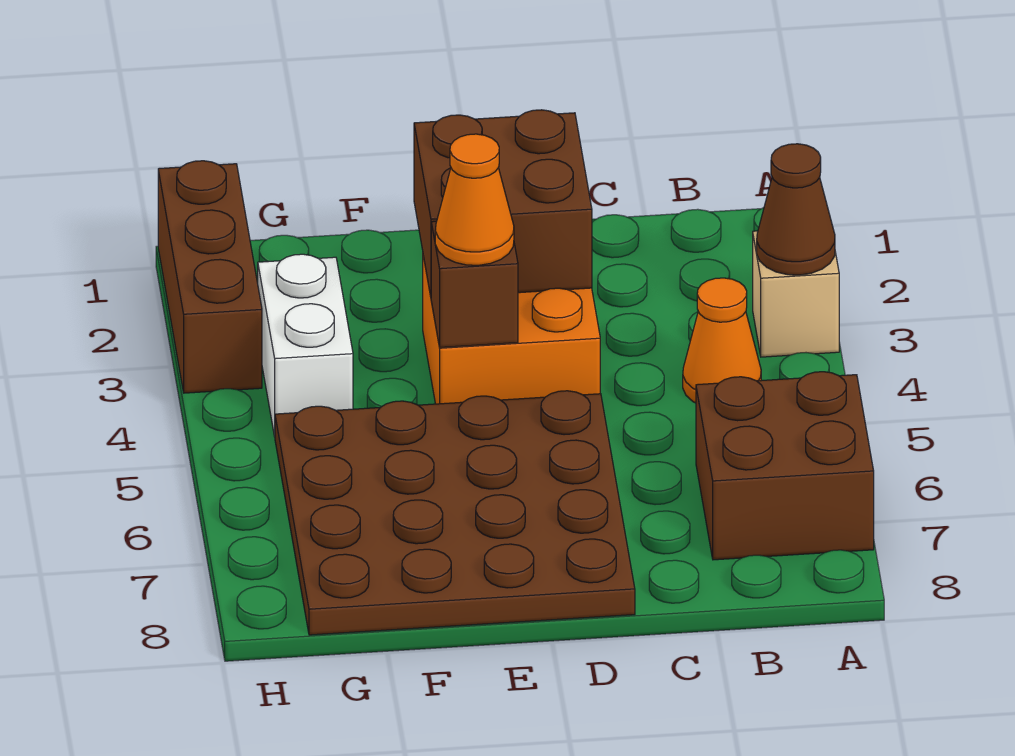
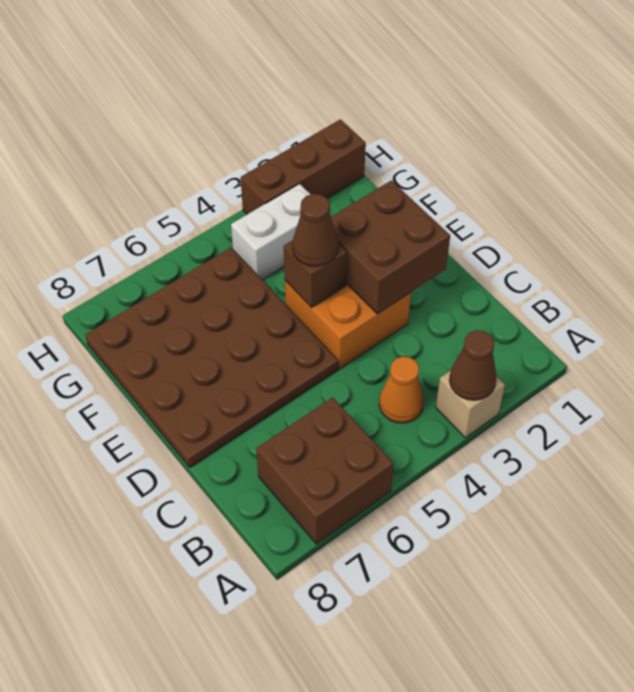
orange cone E4 level 3 -> brown cone E4 level 3

